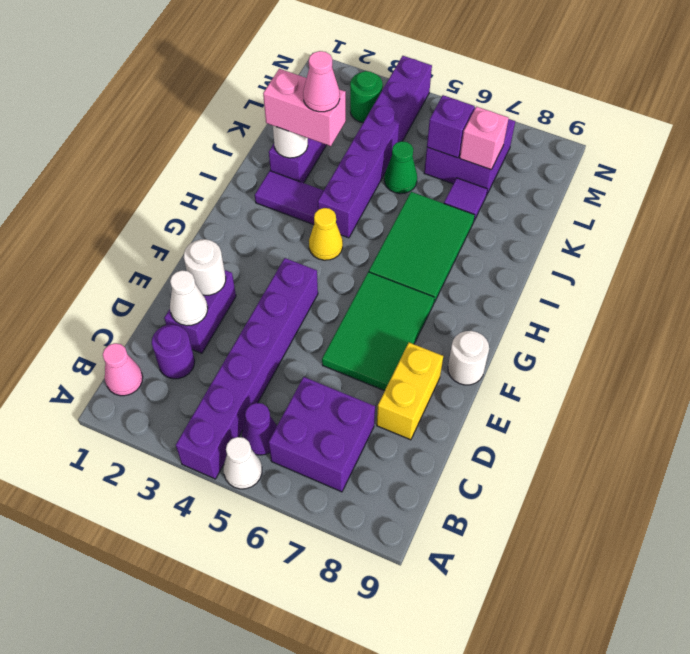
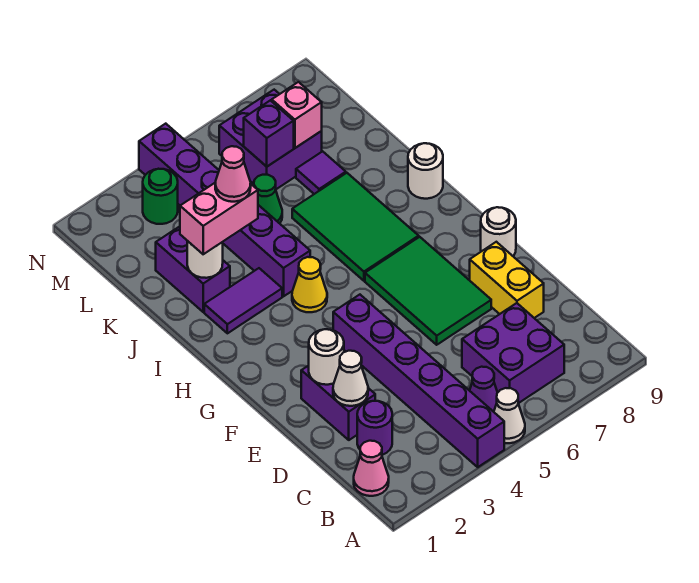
none -> white round brick I9 level 1

